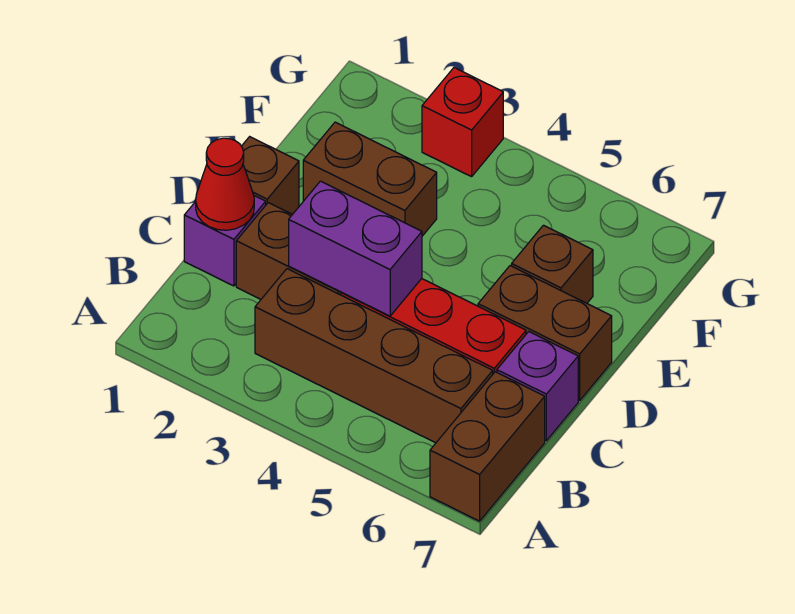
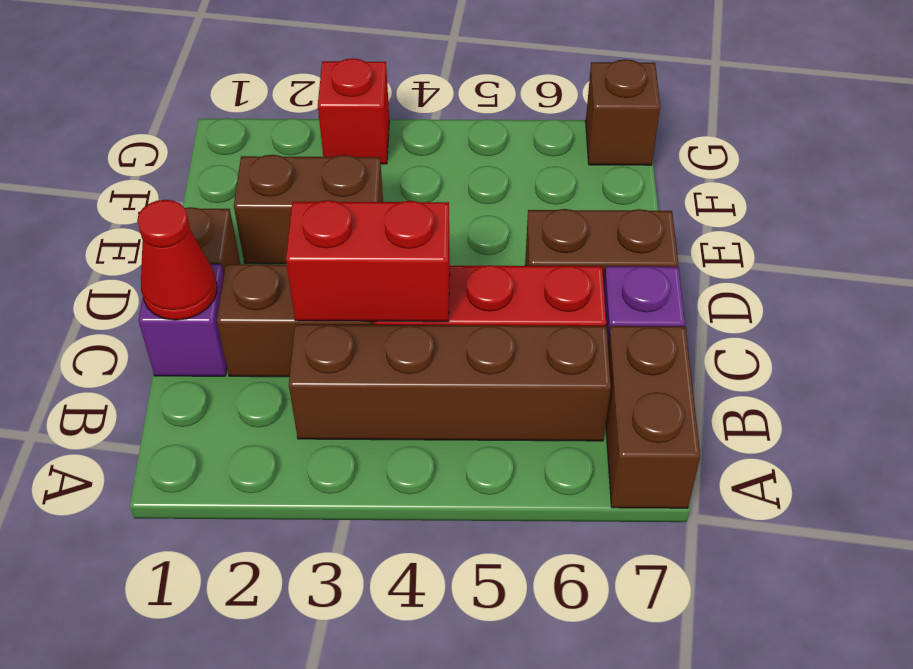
purple brick C3:C4 level 2 -> red brick C3:C4 level 2
brown brick E6 level 1 -> brown brick G7 level 1

